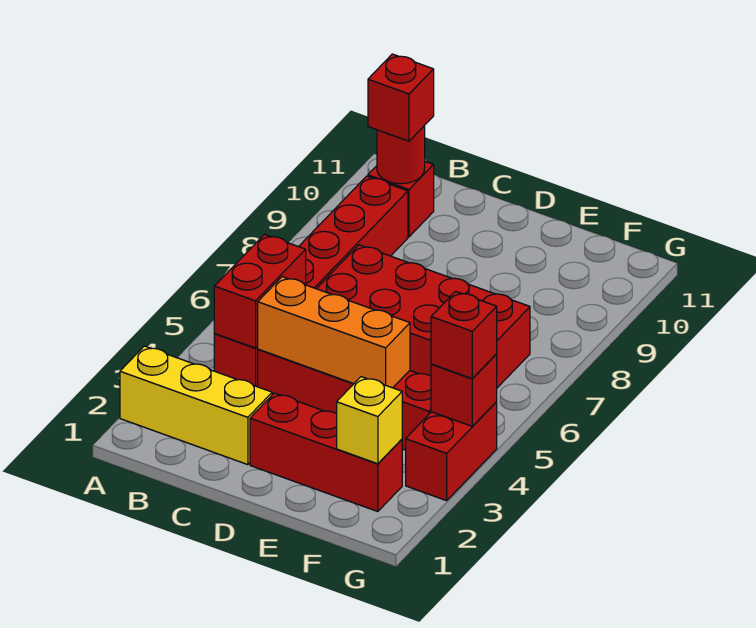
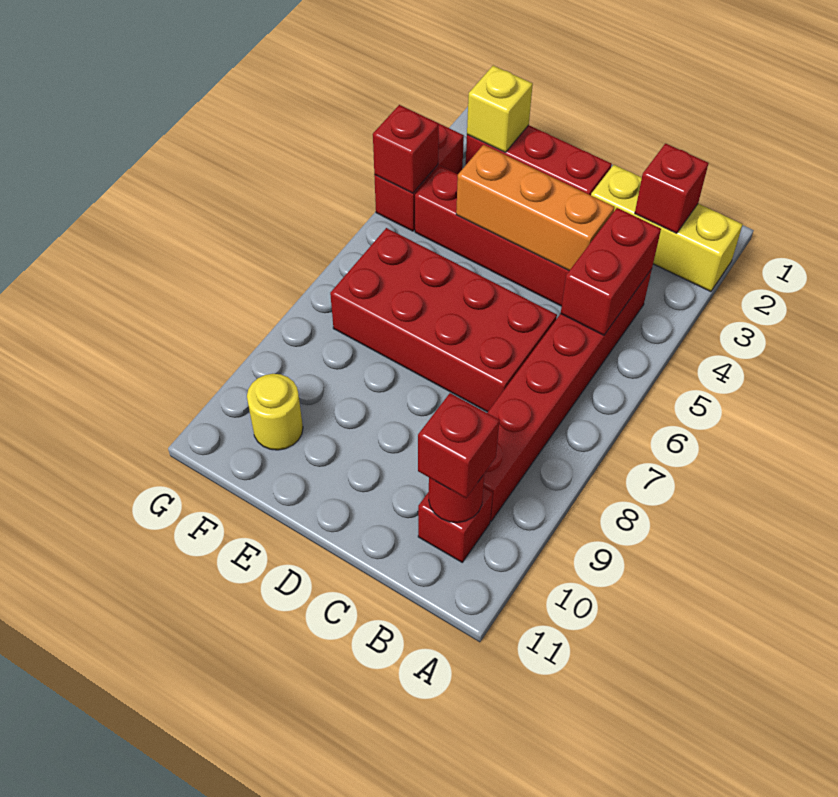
none -> yellow round brick F10 level 1
red brick G4 level 3 -> red brick B2 level 2

